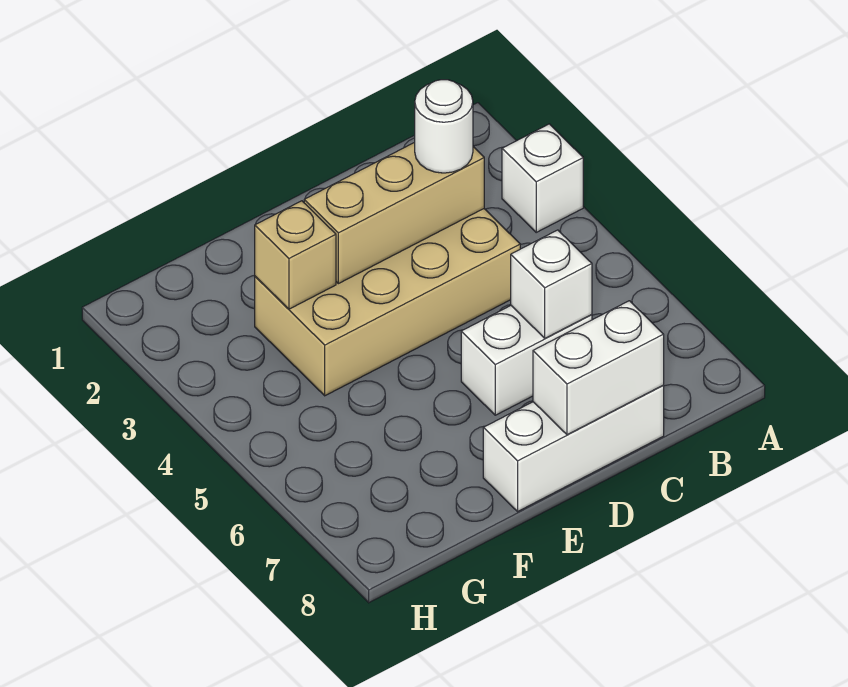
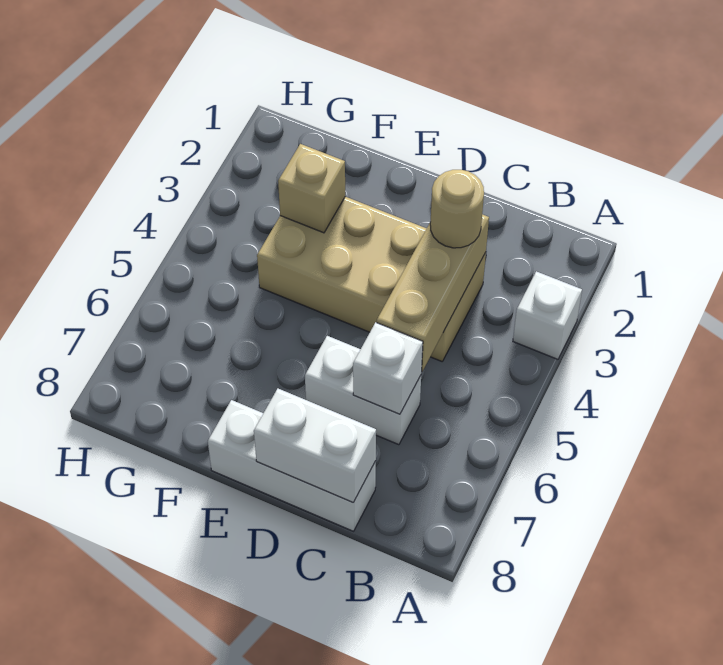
tan brick C3:E3 level 2 -> tan brick C3:C5 level 2
white round brick C3 level 3 -> tan round brick C3 level 3

